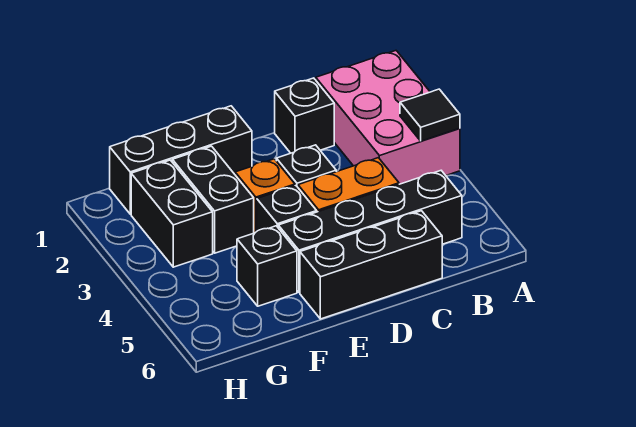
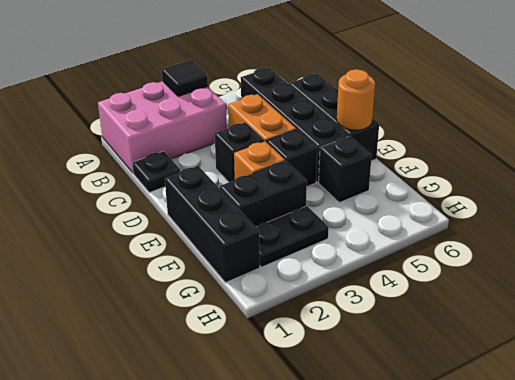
black brick C1 level 1 -> black plate C1 level 1
none -> orange round brick E6 level 2
black brick G2:G3 level 1 -> black plate G2:G3 level 1

